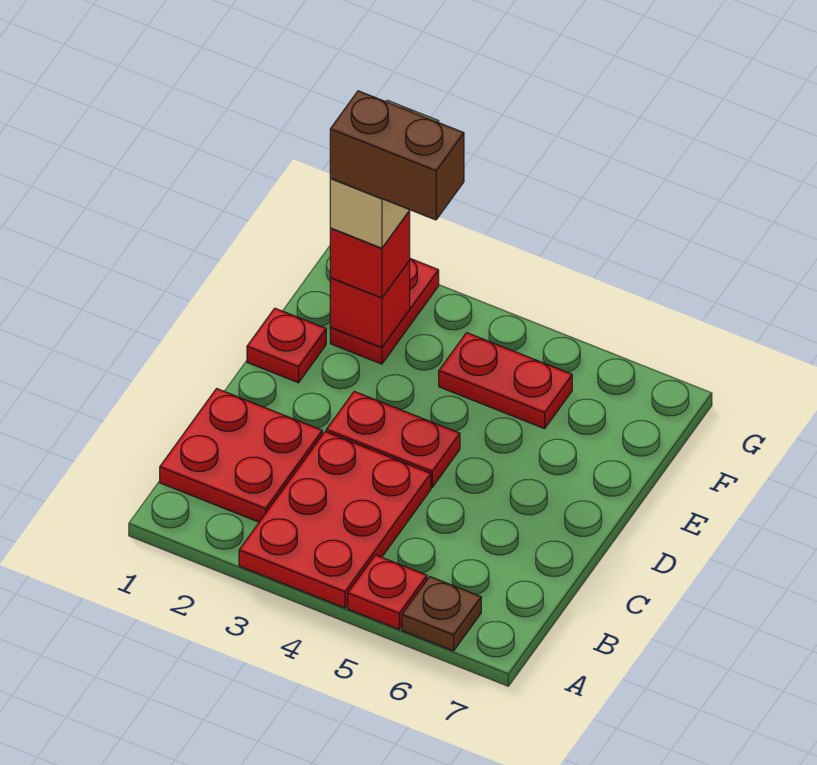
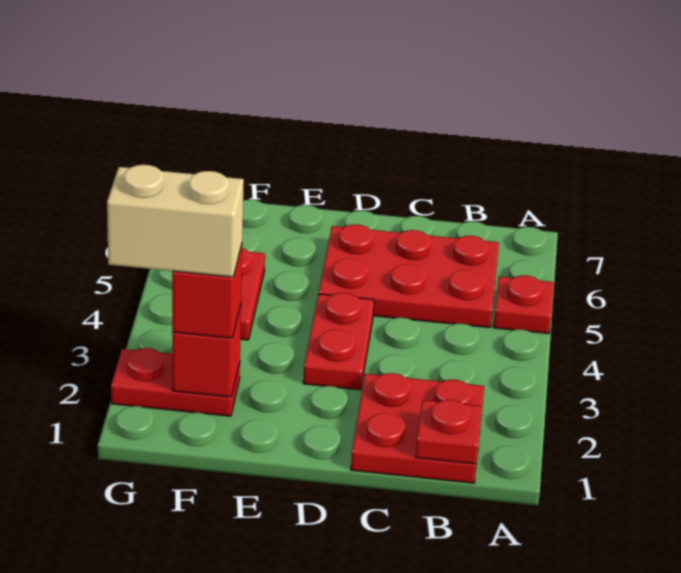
red plate A3:C4 level 1 -> red plate B5:D6 level 1
brown plate A6 level 1 -> none
red plate E1 level 1 -> red plate B1 level 2
brown brick F2:F3 level 5 -> none

